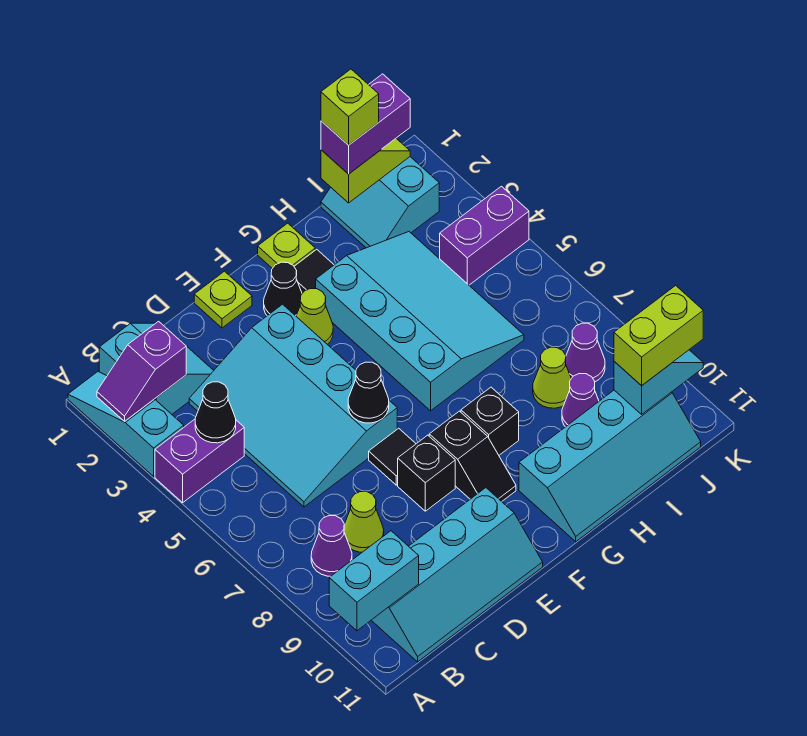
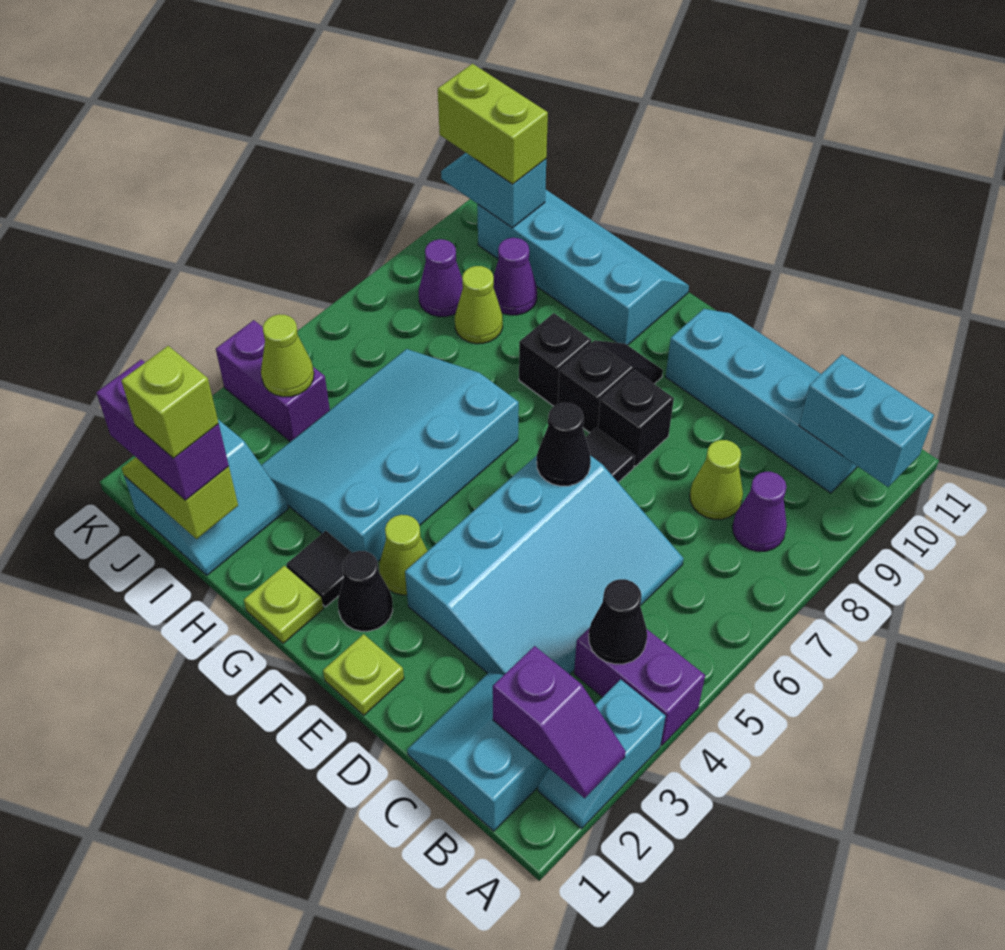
cyan slope A1:A3 level 1 top 3 -> cyan slope A2:A3 level 1 top 3
none -> lime cone J4 level 2

